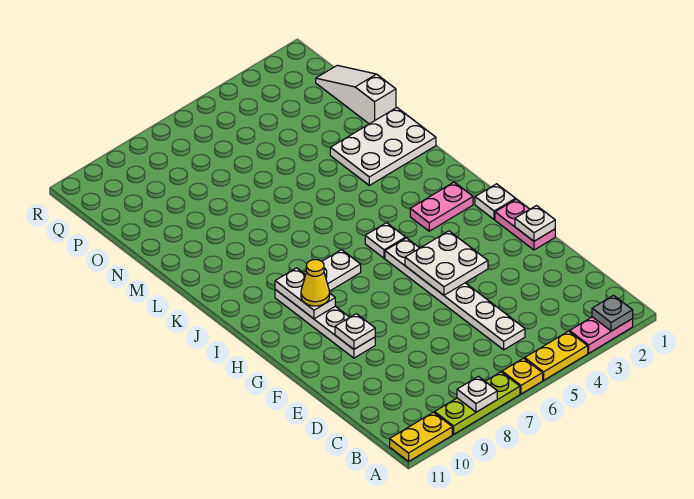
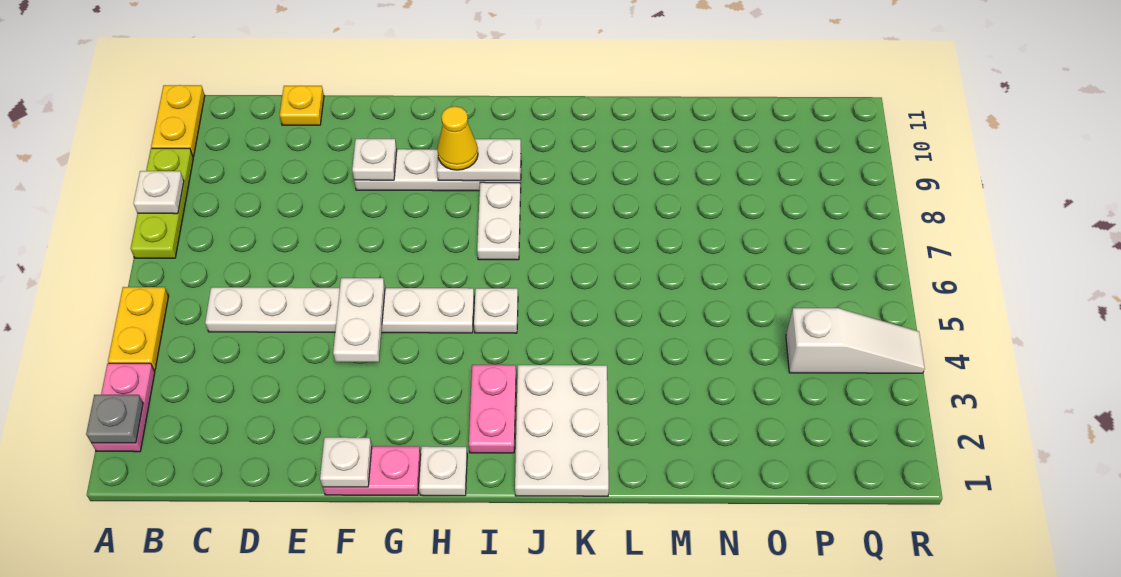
yellow plate A6 level 1 -> yellow plate D11 level 1
white plate F4:G5 level 2 -> white plate F4:F5 level 2
white plate L1:M3 level 1 -> white plate J1:K3 level 1
white slope N1:P1 level 1 top N -> white slope P4:R4 level 1 top P

